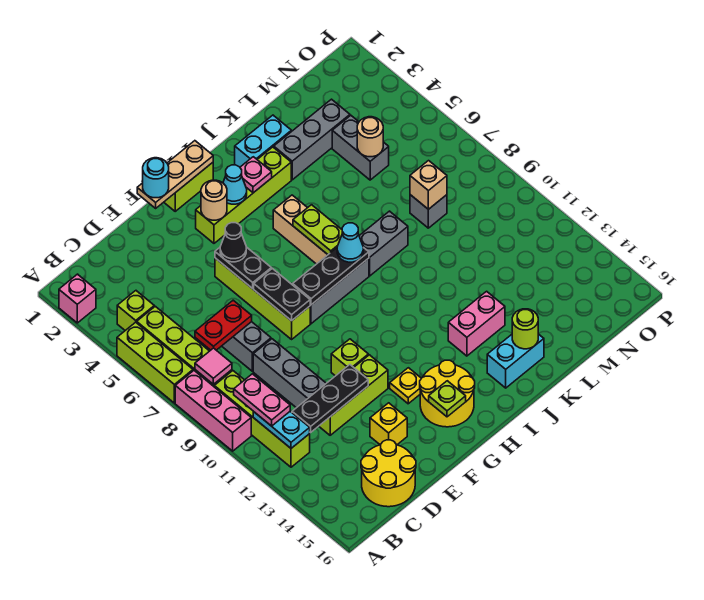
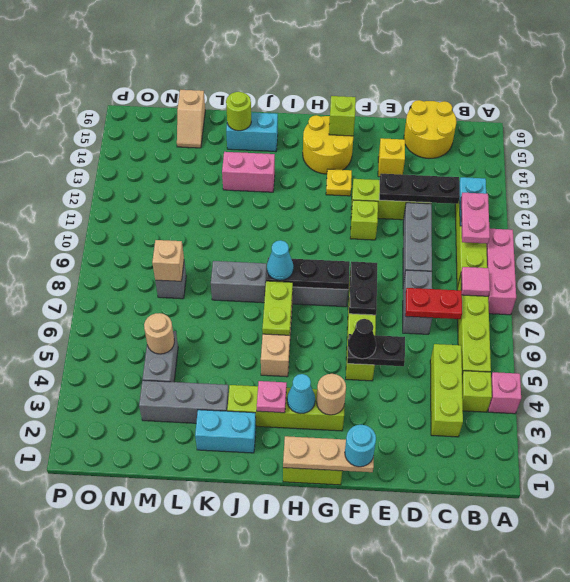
pink brick A2 level 1 -> pink brick A4 level 1
lime brick A5:A7 level 1 -> lime brick C3:C5 level 1
black plate F5:F6 level 2 -> black plate E5:F5 level 2
lime plate G15 level 2 -> lime brick G15 level 2
none -> tan slope M15:M16 level 1 top 16

